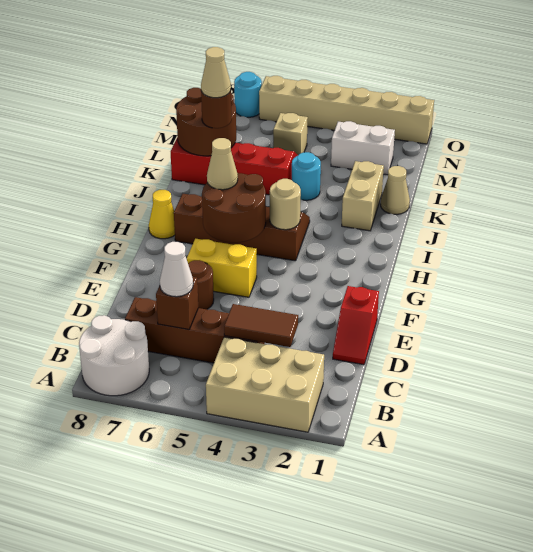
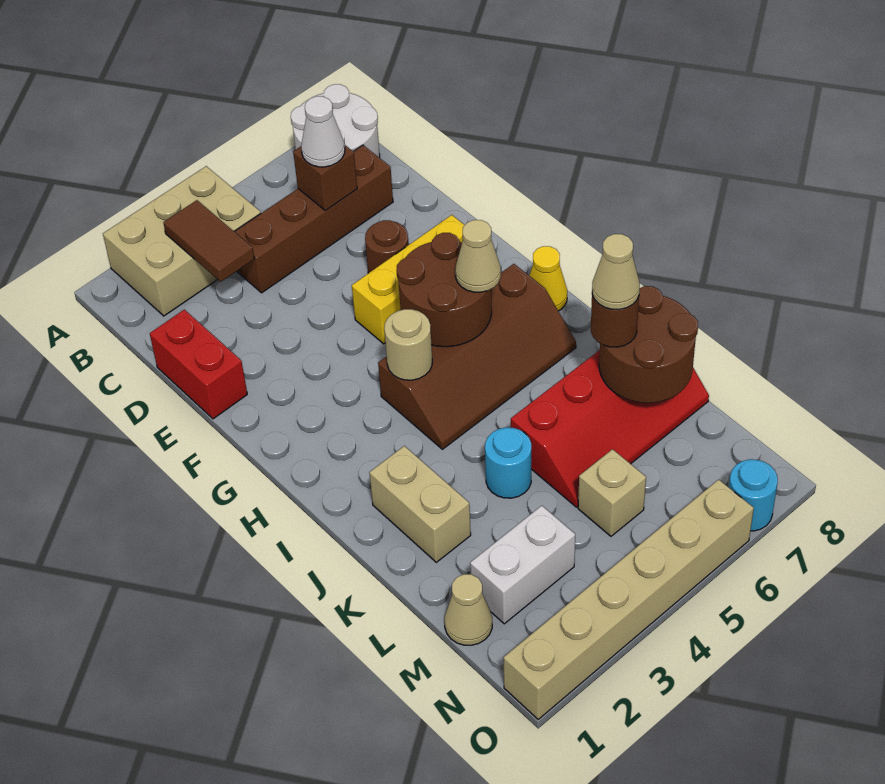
brown tile C3:C4 level 2 -> brown tile B3:C3 level 2
red slope D1:E1 level 1 top E -> red brick D1:E1 level 1
yellow brick F5:F6 level 1 -> yellow brick F5:F7 level 1
tan cone K1 level 1 -> tan cone M1 level 1

